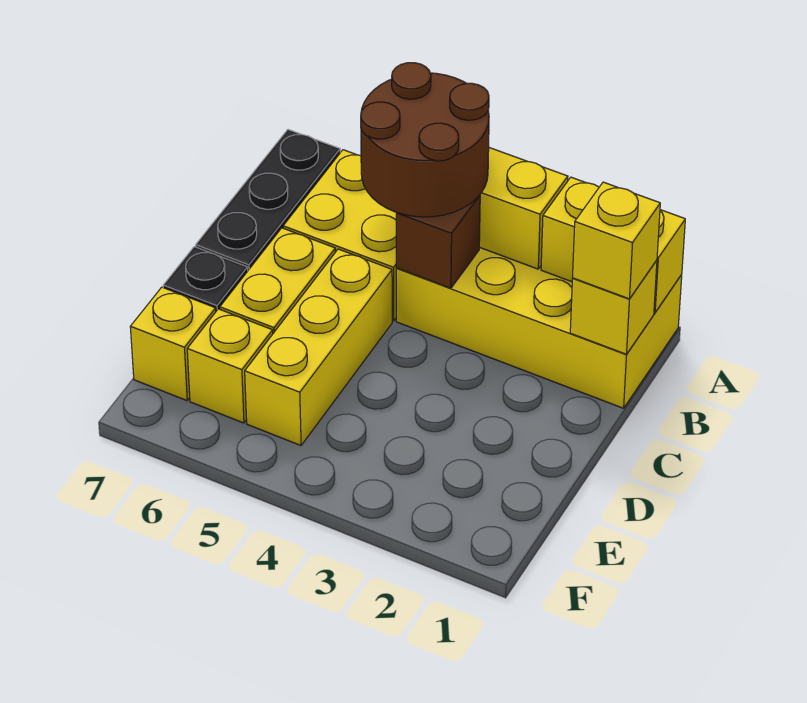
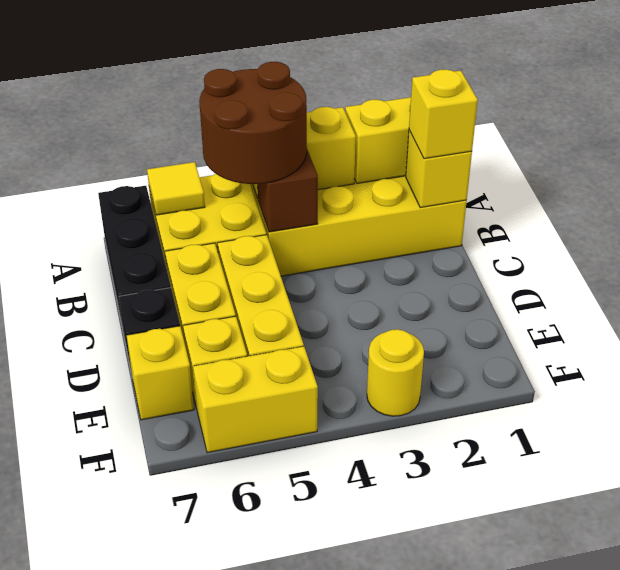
none -> yellow tile A6 level 2
none -> yellow round brick F3 level 1
none -> yellow brick F5:F6 level 1

